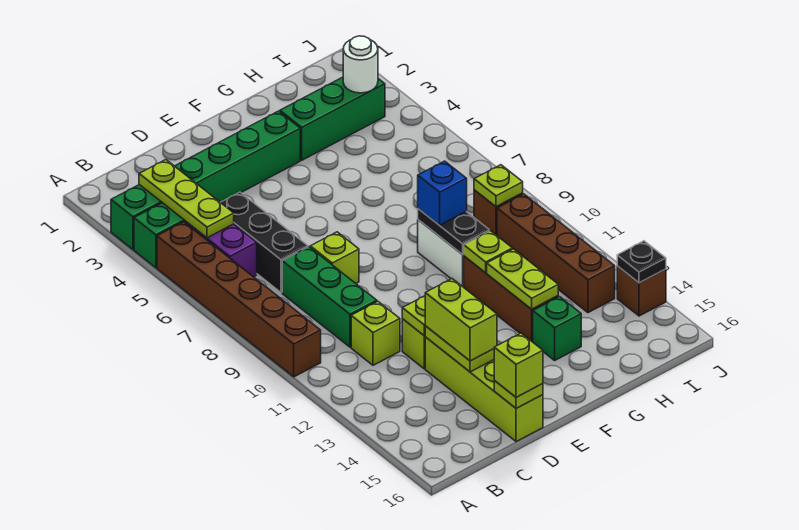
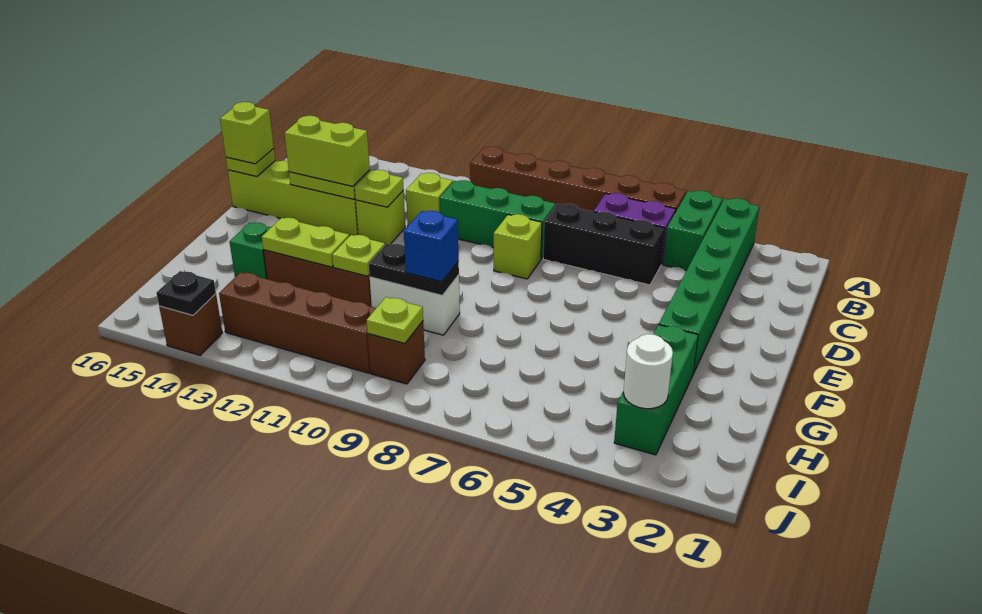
lime plate B3:B5 level 2 -> none

